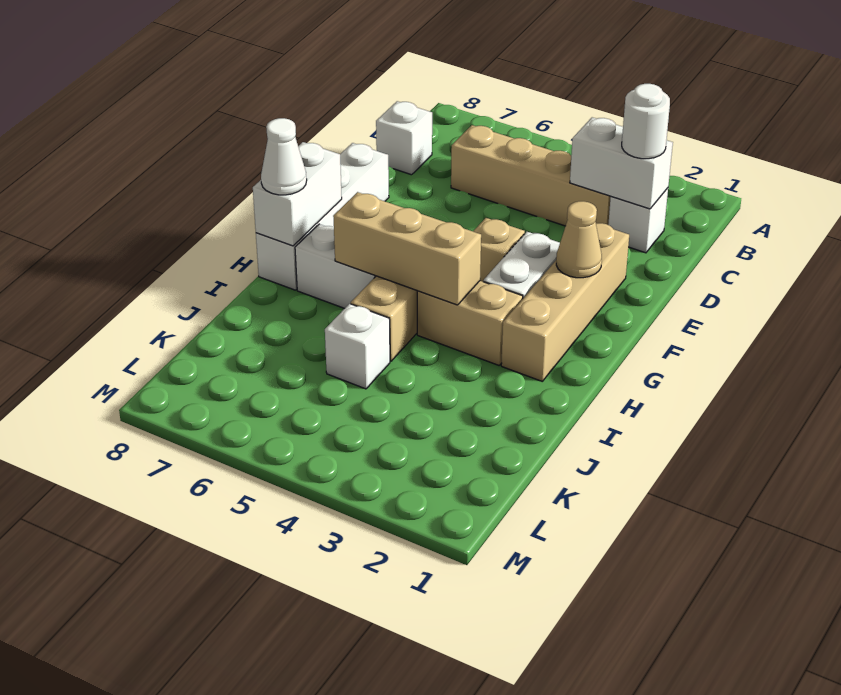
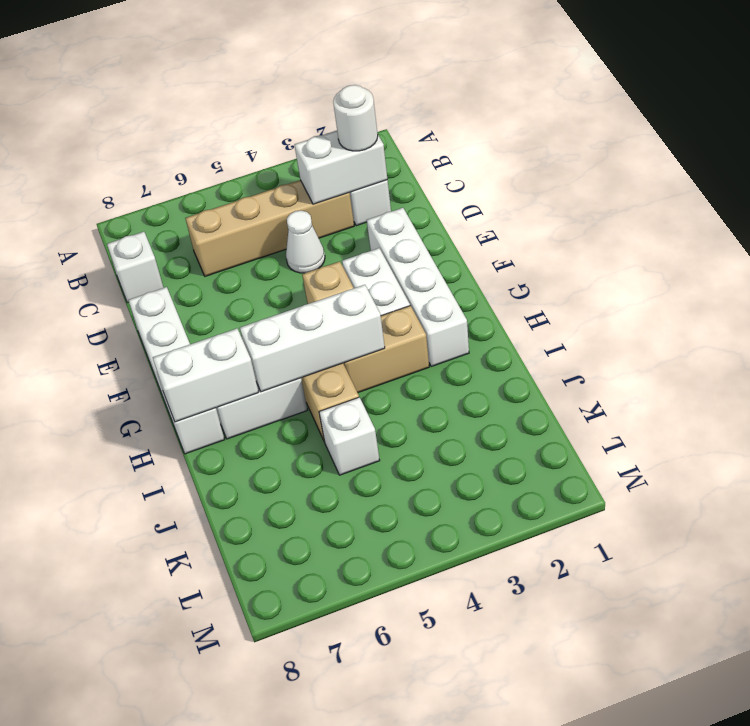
tan brick E2:H2 level 1 -> white brick E2:H2 level 1
tan cone F2 level 2 -> none
white brick G8:H8 level 2 -> white brick H7:H8 level 2
tan brick H4:H6 level 2 -> white brick H4:H6 level 2
white cone H8 level 3 -> white cone D4 level 1

